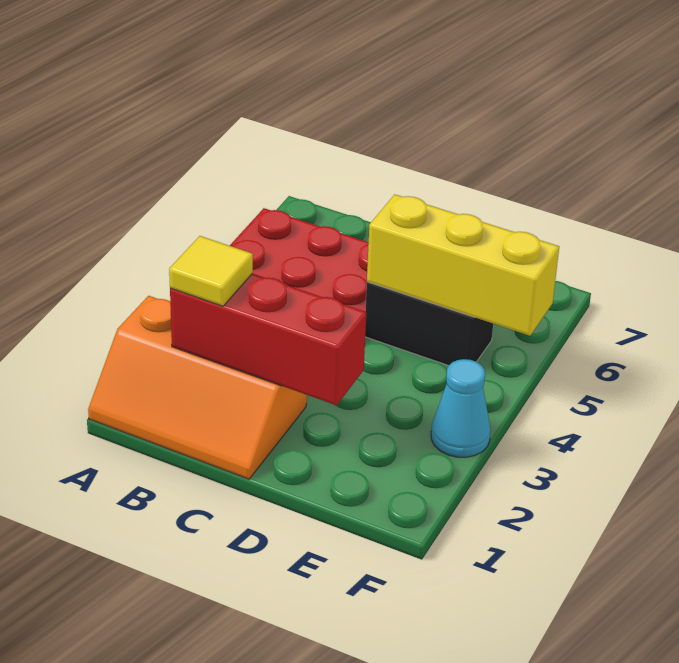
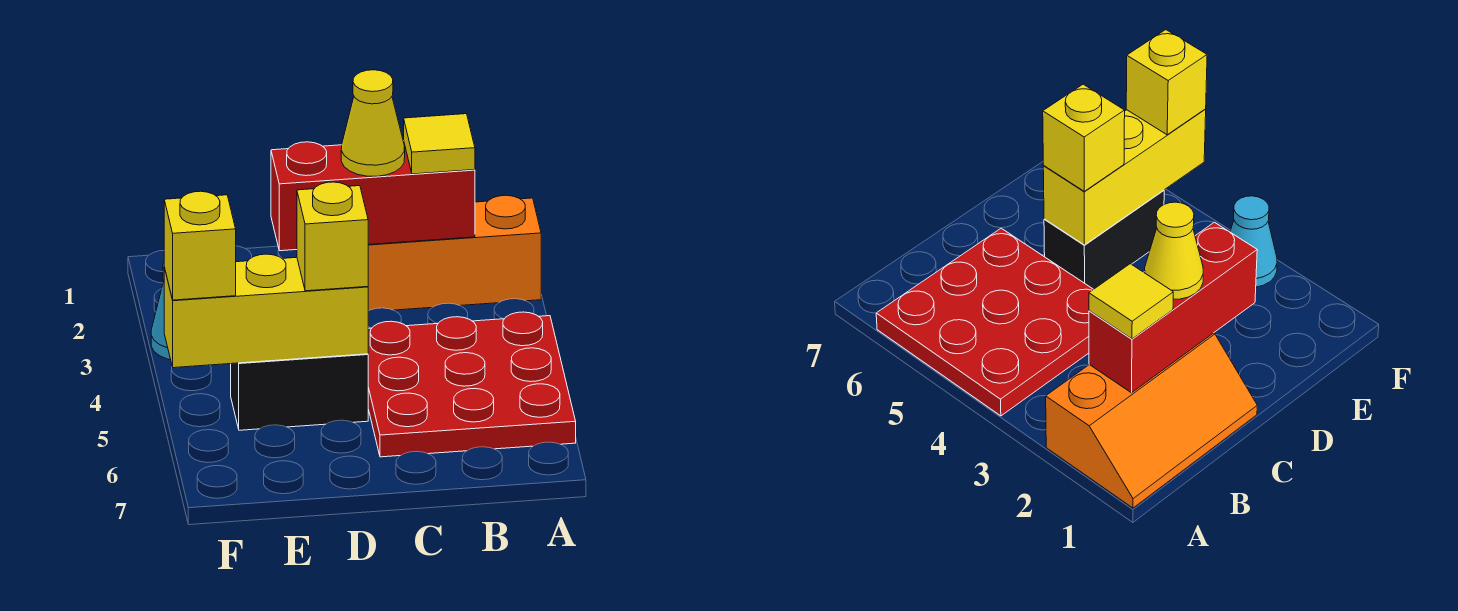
none -> yellow cone C2 level 3
none -> yellow brick D5 level 3
none -> yellow brick F5 level 3

